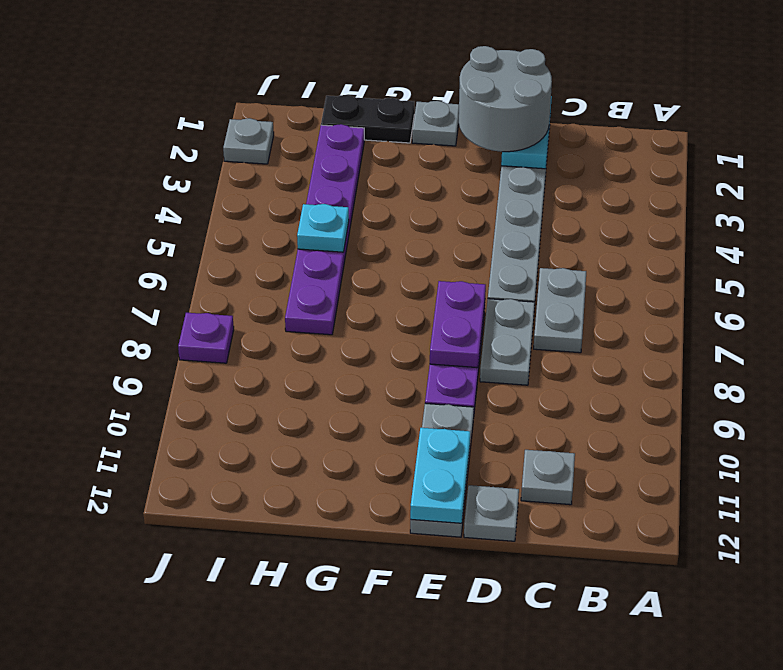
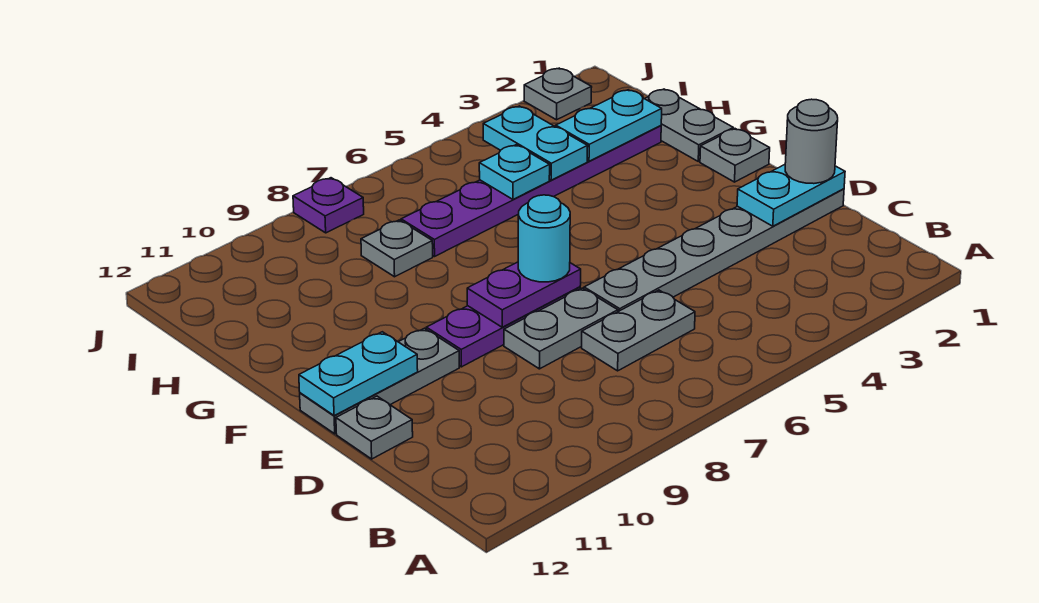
grey plate C11 level 1 -> grey plate H8 level 1
grey round brick D1:E2 level 3 -> grey round brick D1 level 3
none -> cyan round brick E7 level 3
black plate G1:H1 level 1 -> grey plate G1:H1 level 1
none -> cyan plate H2:H3 level 2
none -> cyan plate H4:I4 level 2

